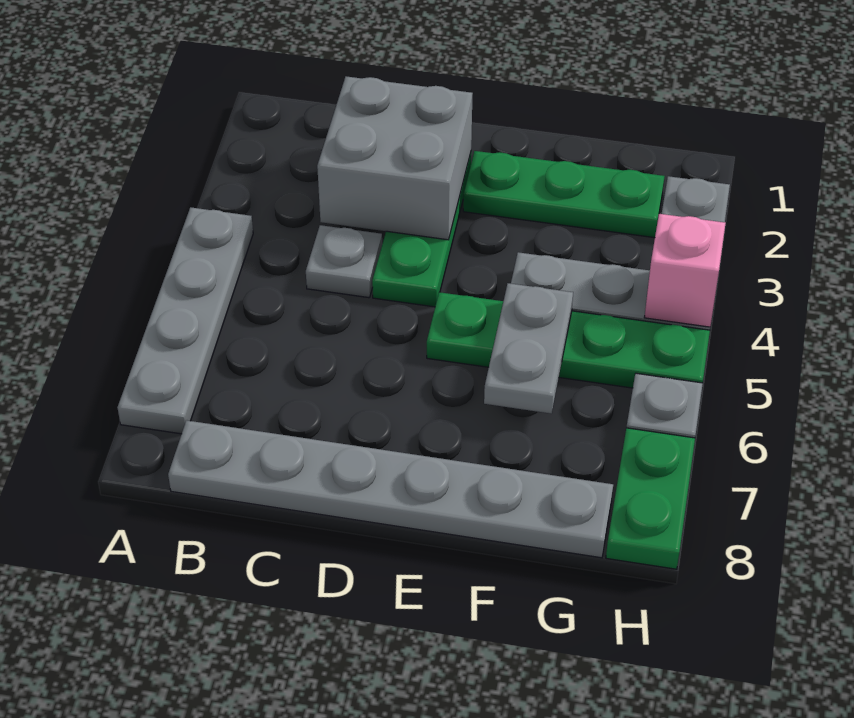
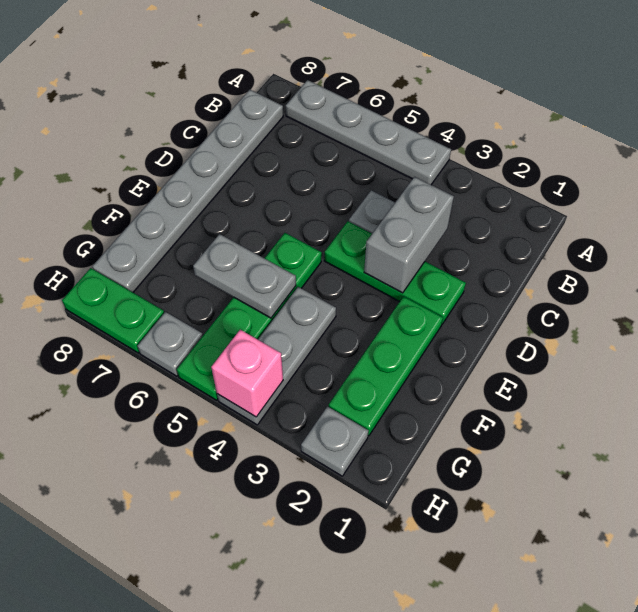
grey brick C2:D3 level 2 -> grey brick C3:D3 level 2

